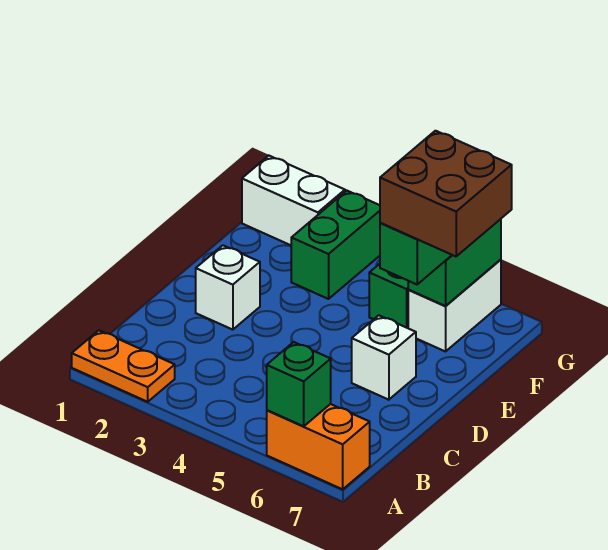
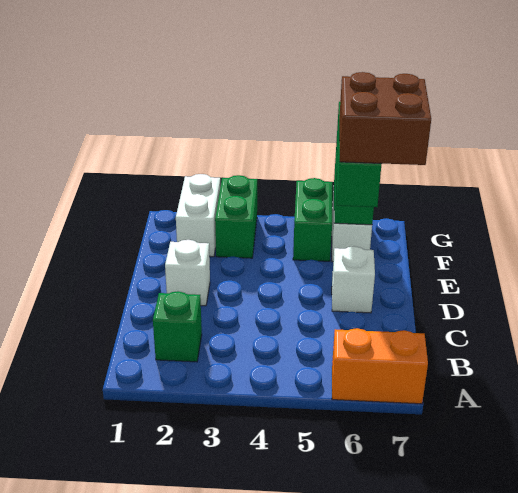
orange plate A1:A2 level 1 -> none
green brick A6 level 2 -> green brick B2 level 1
white brick G1:G2 level 1 -> white brick F2:G2 level 1

